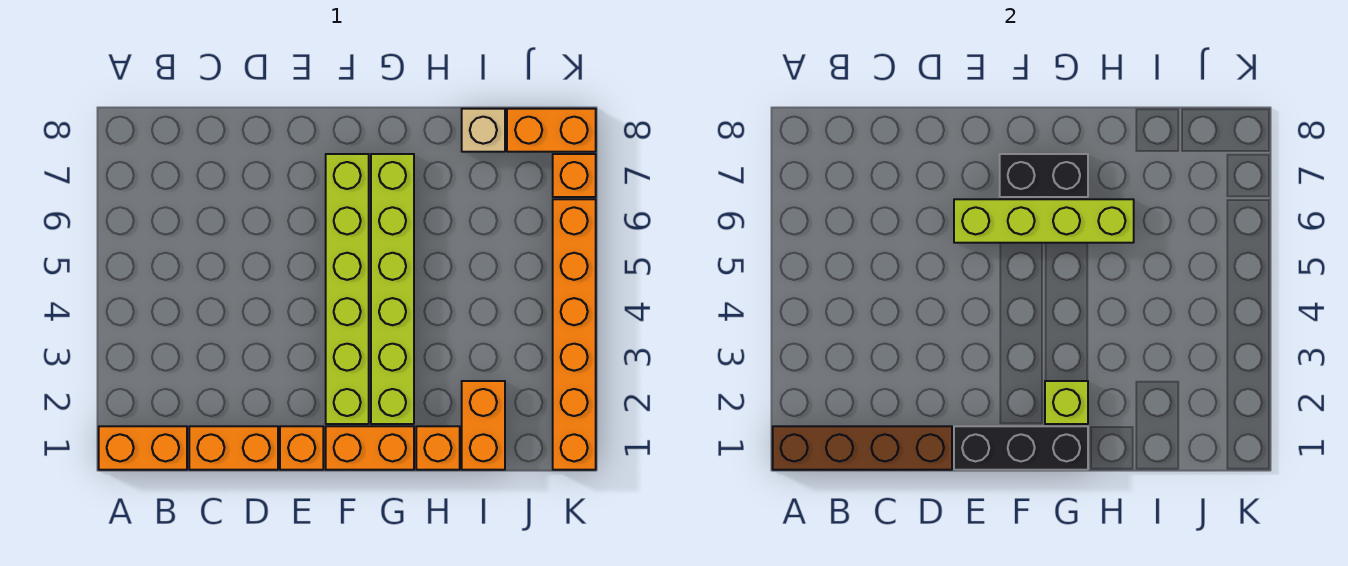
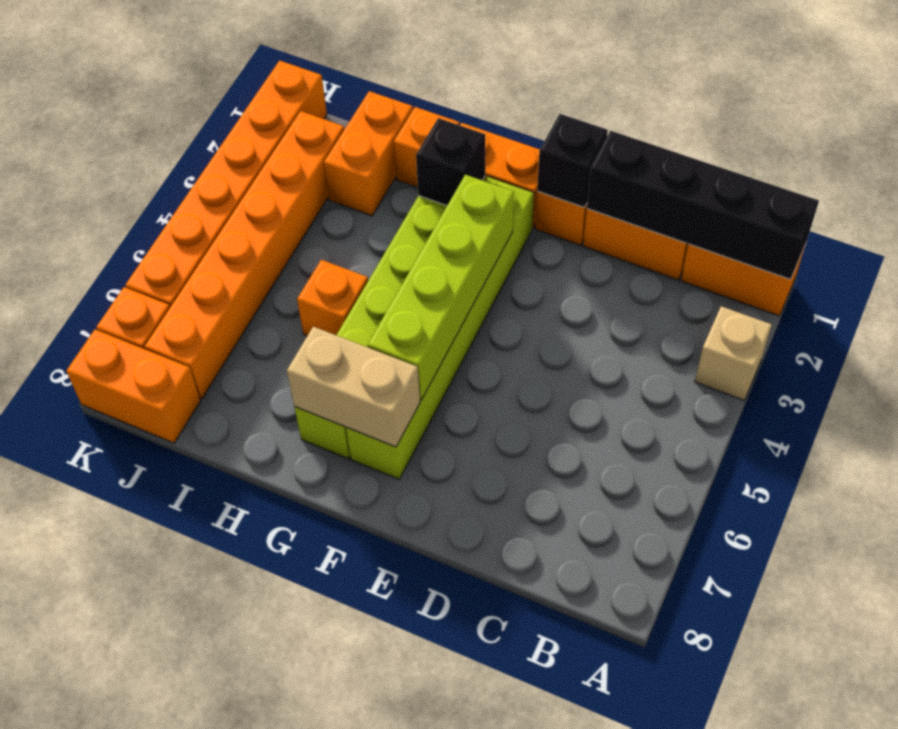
brown brick A1:D1 level 2 -> black brick A1:D1 level 2
black brick E1:G1 level 2 -> black brick E1 level 2
lime brick E6:H6 level 2 -> lime brick F3:F6 level 2
black brick F7:G7 level 2 -> tan brick F7:G7 level 2
lime brick G2 level 2 -> black brick G2 level 2
none -> orange brick H5 level 1
tan brick I8 level 1 -> tan brick A3 level 1
none -> orange brick J2:J7 level 1

